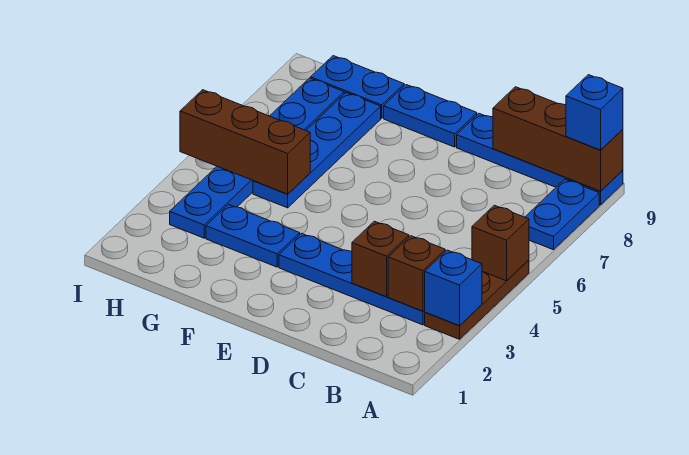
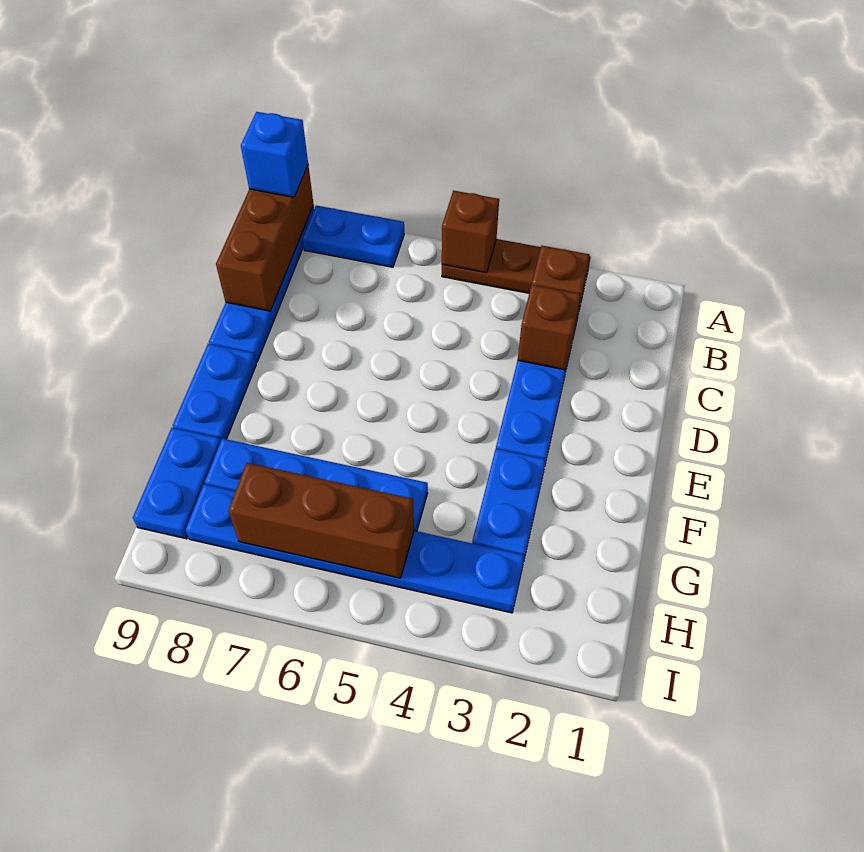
blue brick A3 level 2 -> none
brown brick G5:I5 level 2 -> brown brick H5:H7 level 2

